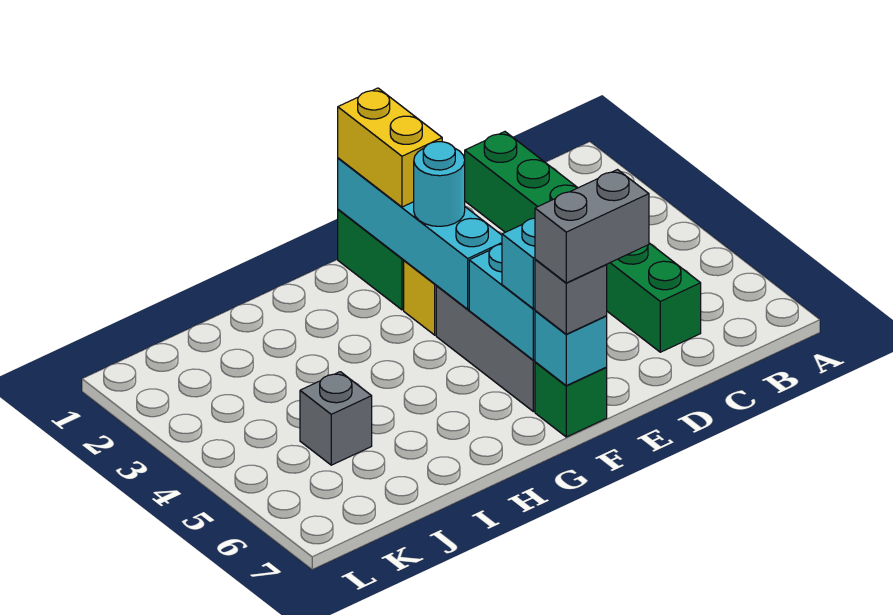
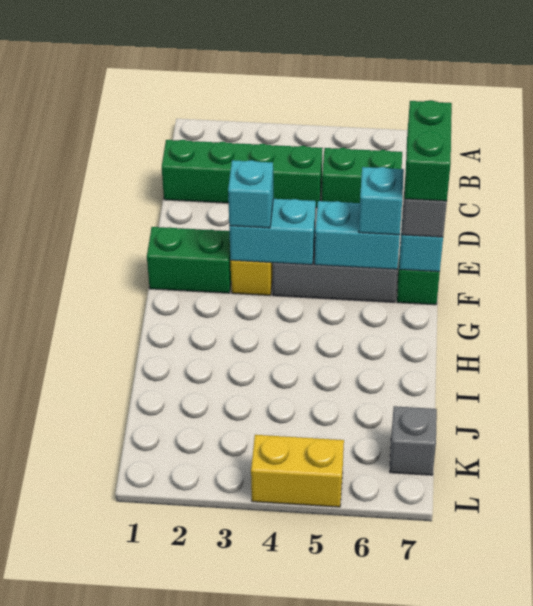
grey brick E7:F7 level 4 -> green brick E7:F7 level 4
cyan brick F1:F4 level 2 -> cyan brick F3:F4 level 2
yellow brick F1:F2 level 3 -> yellow brick L4:L5 level 1
cyan round brick F3 level 3 -> cyan brick F3 level 3
grey brick J5 level 1 -> grey brick K7 level 1

